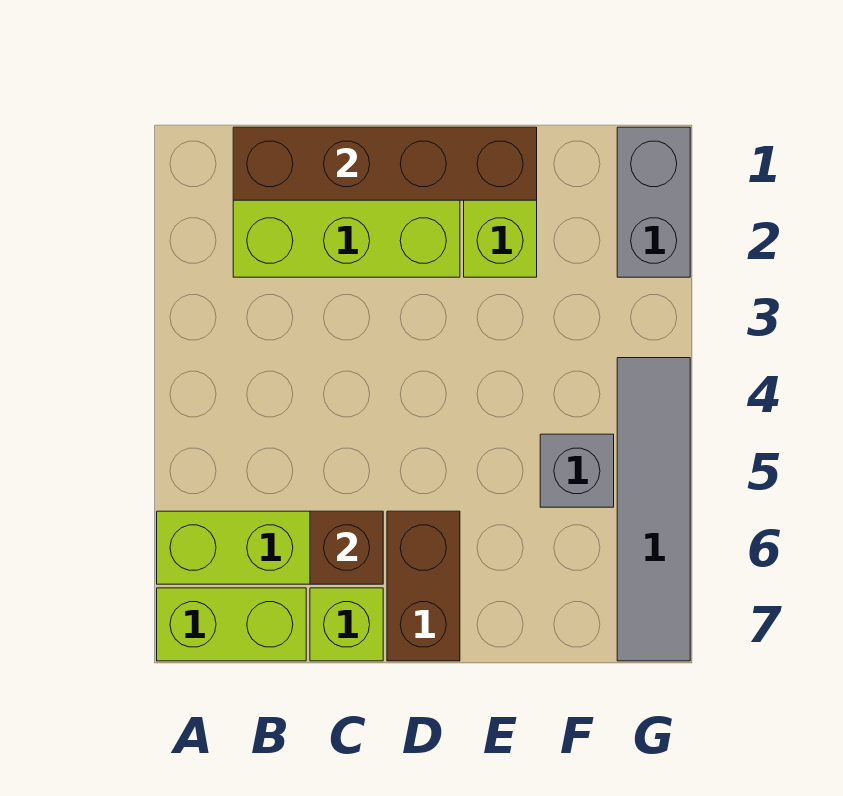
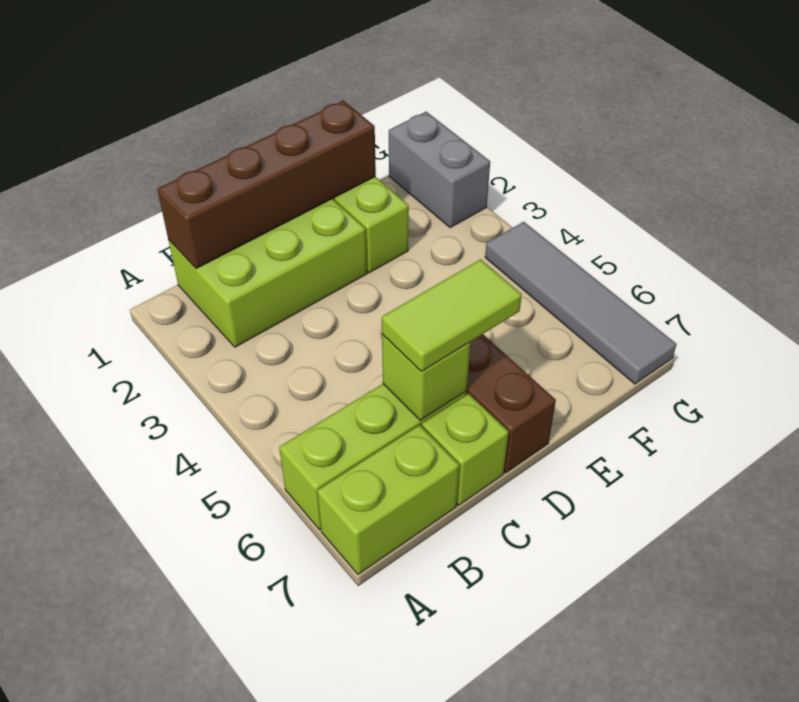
brown brick C6 level 2 -> lime brick C6 level 2
none -> lime tile C6:D6 level 3
grey brick F5 level 1 -> none

